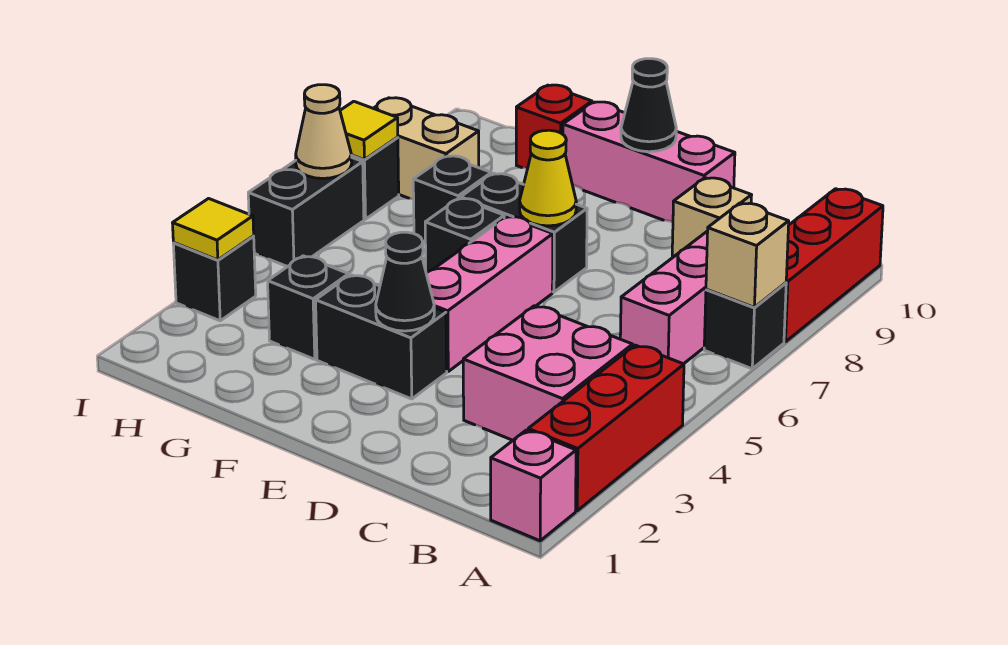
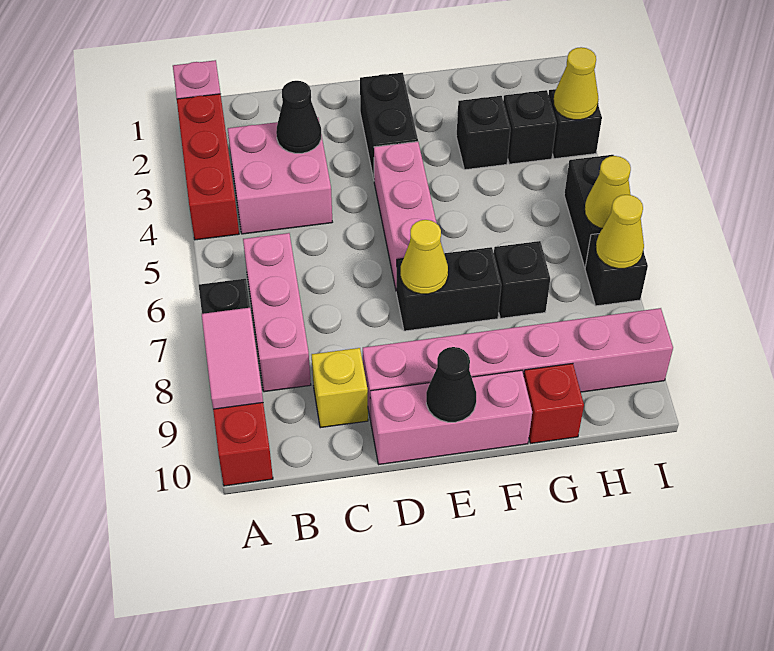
tan brick A7 level 2 -> none
none -> pink tile A8:A9 level 2
tan brick C9 level 1 -> yellow brick C9 level 1
none -> pink brick D9:I9 level 1
black brick E3:F3 level 1 -> black brick E2:E3 level 1
black cone E3 level 2 -> black cone C3 level 2
black brick F6 level 1 -> black brick H3 level 1
tan brick H8:I8 level 1 -> none
yellow tile I3 level 2 -> yellow cone I3 level 2
tan cone I6 level 2 -> yellow cone I6 level 2
yellow tile I7 level 2 -> yellow cone I7 level 2

